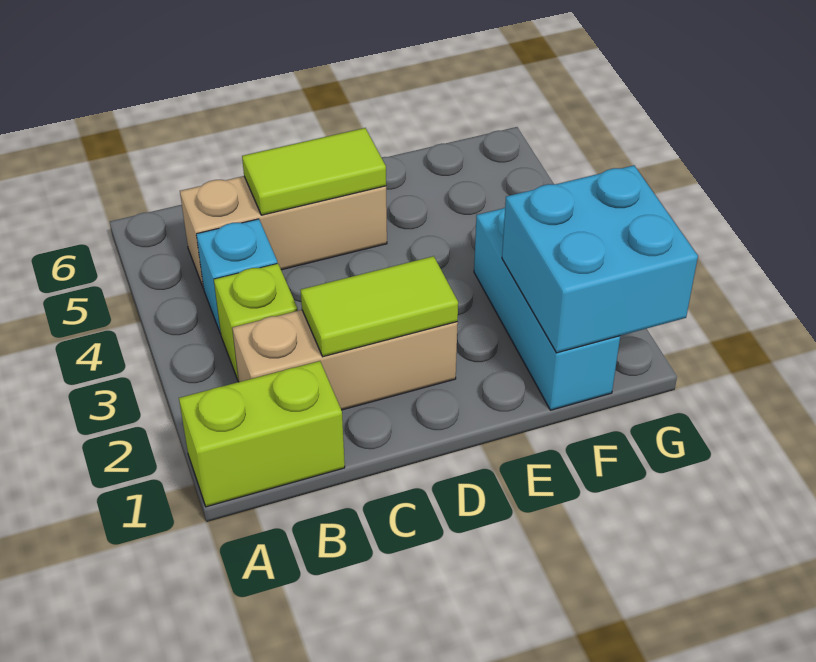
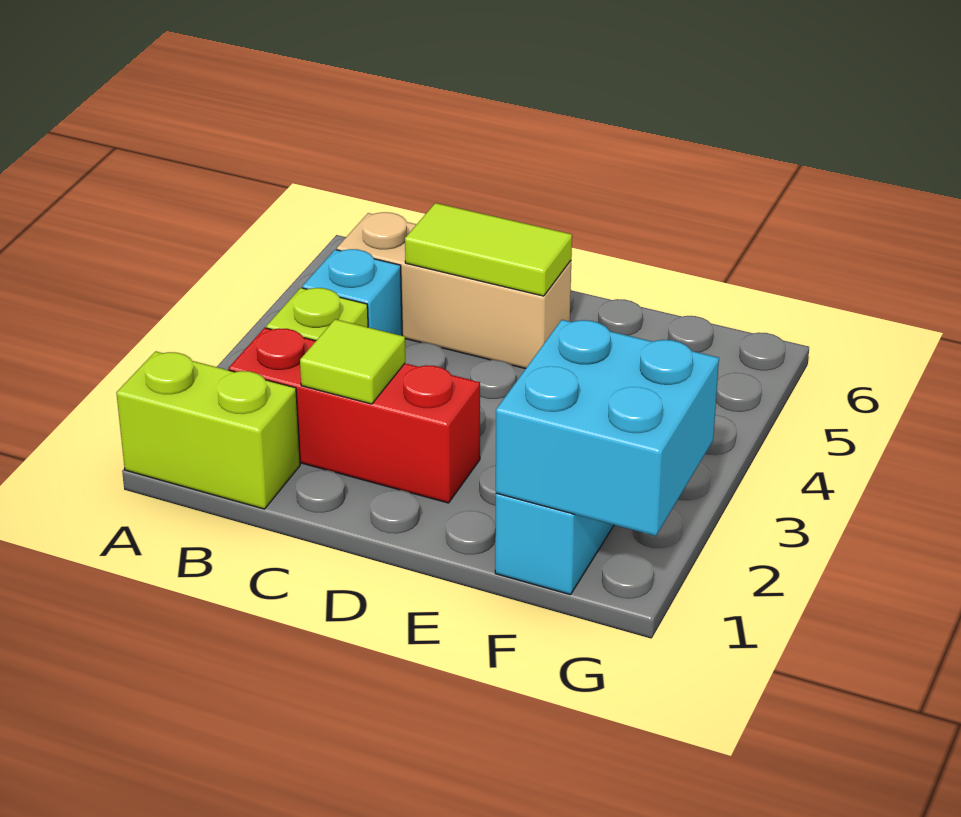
tan brick B2:D2 level 1 -> red brick B2:D2 level 1
lime tile C2:D2 level 2 -> lime tile C2 level 2

